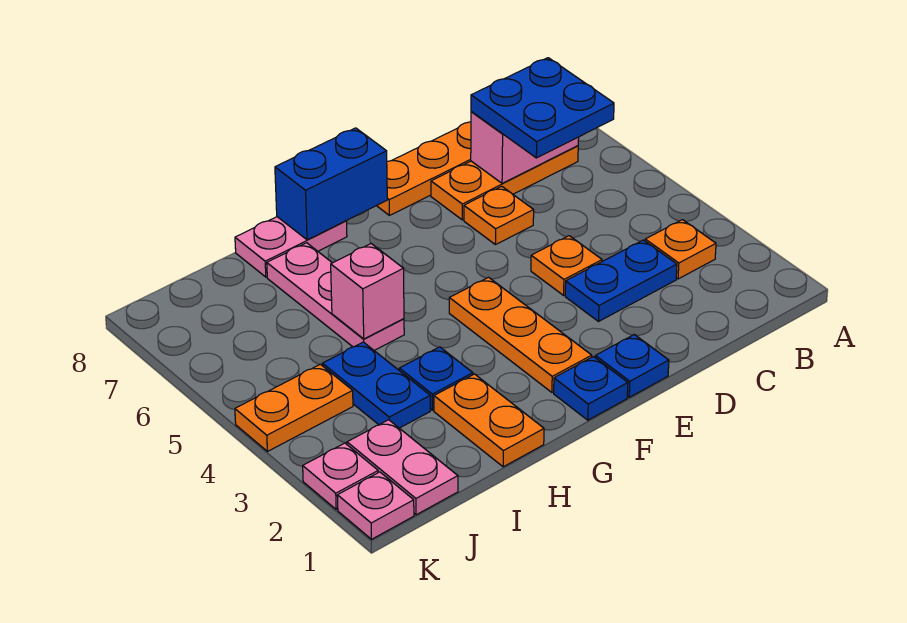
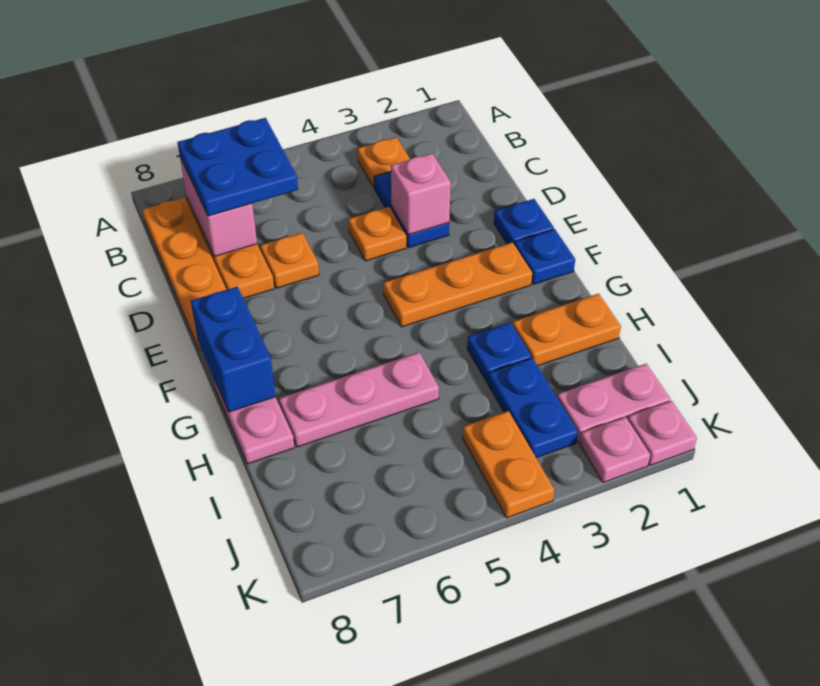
pink brick H5 level 2 -> pink brick D3 level 2
blue plate I3:I4 level 1 -> blue plate I3:J3 level 1

